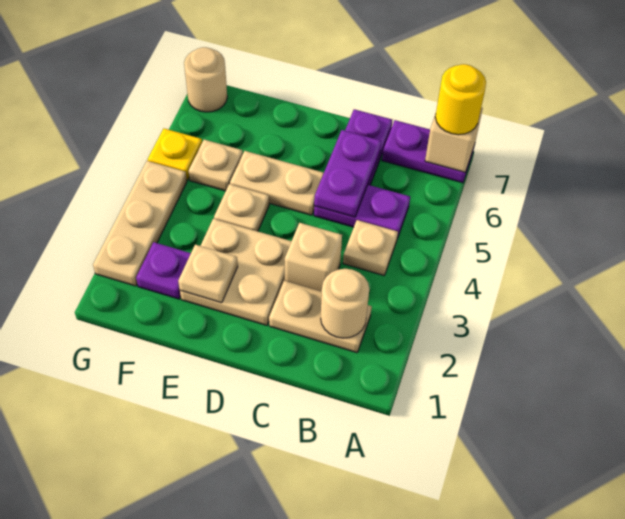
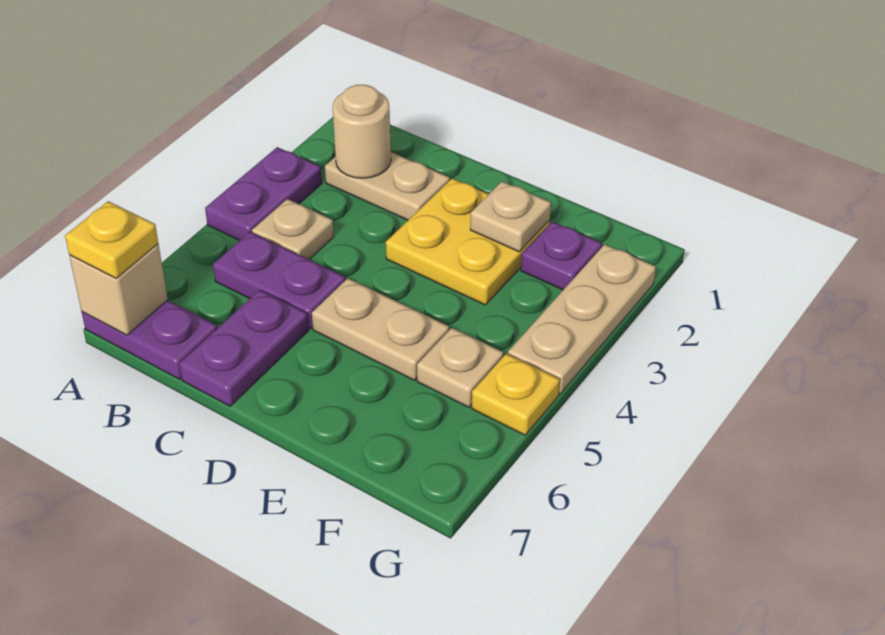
yellow round brick A7 level 3 -> yellow plate A7 level 3
tan brick C3 level 1 -> none
purple plate C5:C6 level 2 -> purple plate A3:A4 level 1
tan plate D2:E3 level 1 -> yellow plate D2:E3 level 1
tan plate E4 level 1 -> none
tan round brick G7 level 1 -> none

